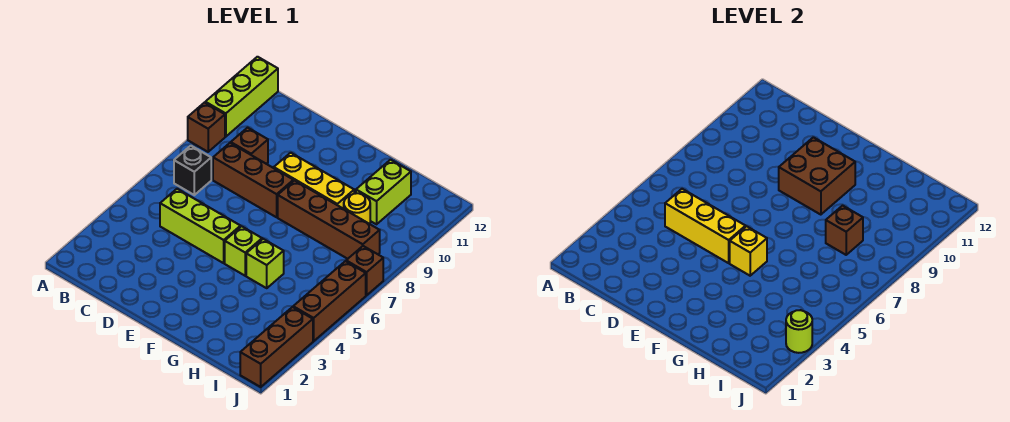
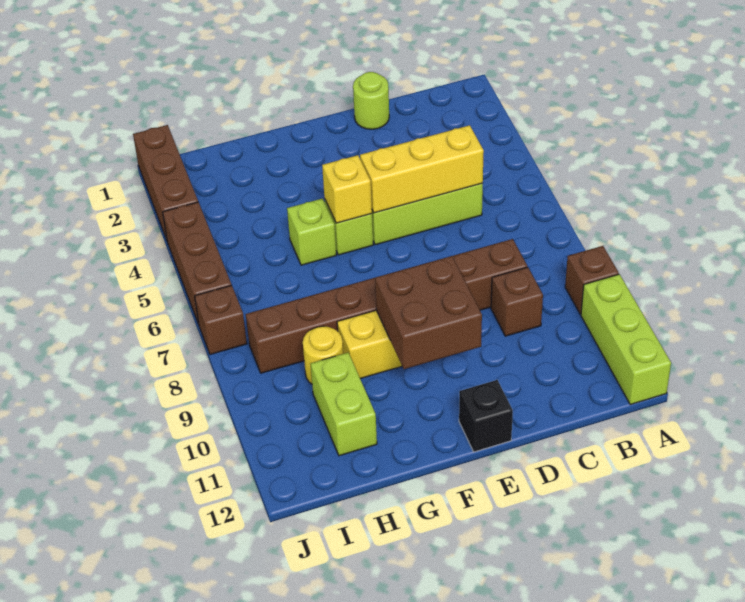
black brick B7 level 1 -> black brick E12 level 1
brown brick H8 level 2 -> none
lime round brick J3 level 2 -> lime round brick D1 level 1

